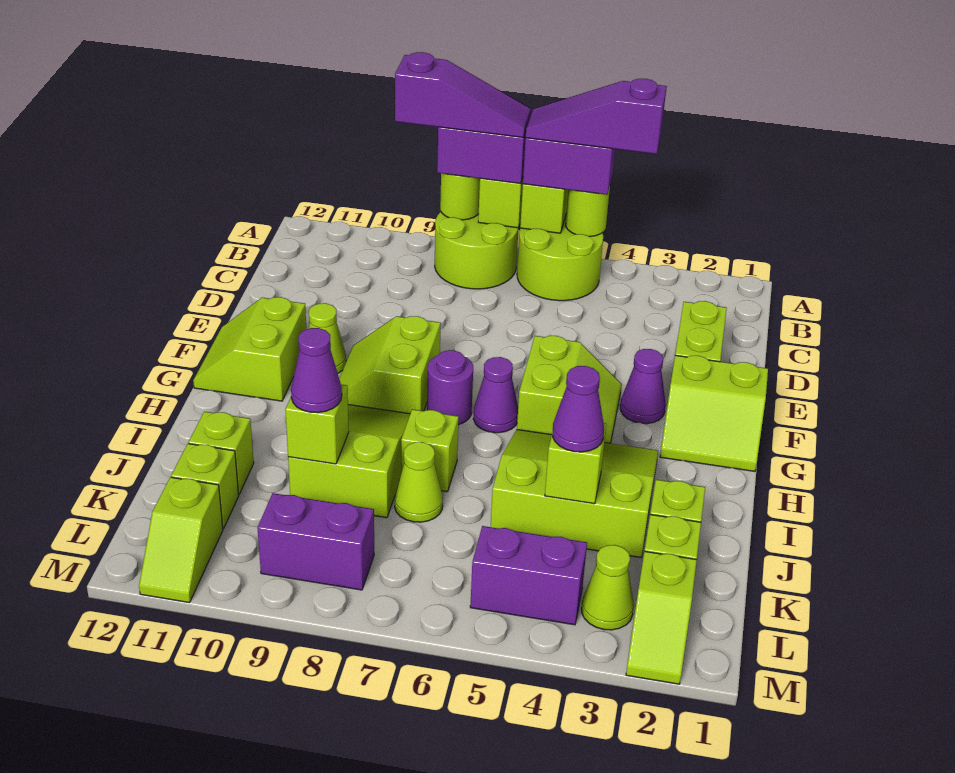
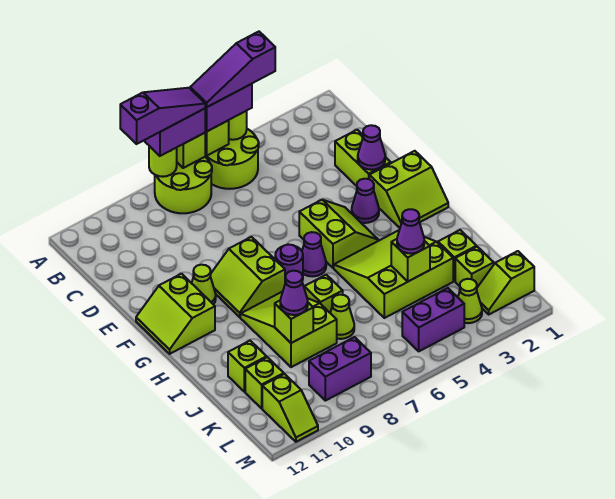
none -> purple cone E2 level 2
lime slope L2:M2 level 1 top L -> lime slope L1:L2 level 1 top 1

